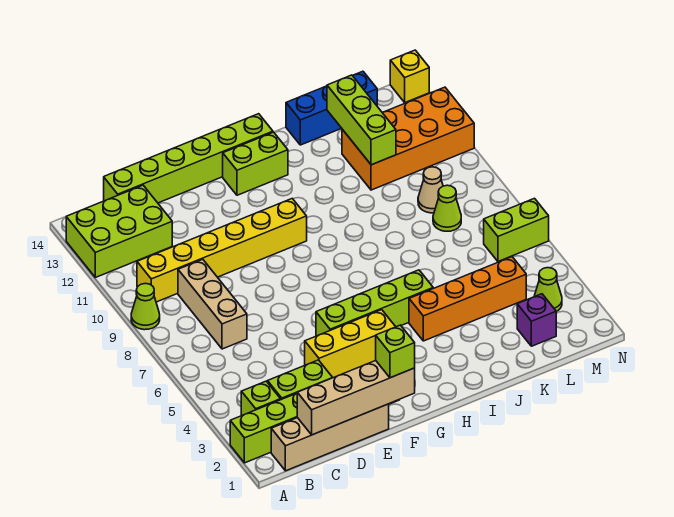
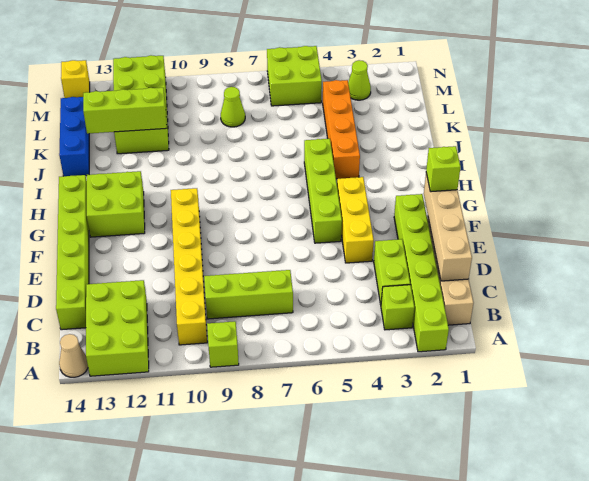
lime cone A9 level 1 -> lime brick A9 level 1
tan brick C7:C9 level 1 -> lime brick C7:C9 level 1
lime brick G13:H13 level 1 -> lime brick G12:H13 level 1
orange brick K11:N12 level 1 -> lime brick K11:N12 level 1
purple brick L2 level 1 -> none
tan cone L9 level 1 -> tan cone A14 level 1
lime brick M6:N6 level 1 -> lime brick M5:N6 level 1

